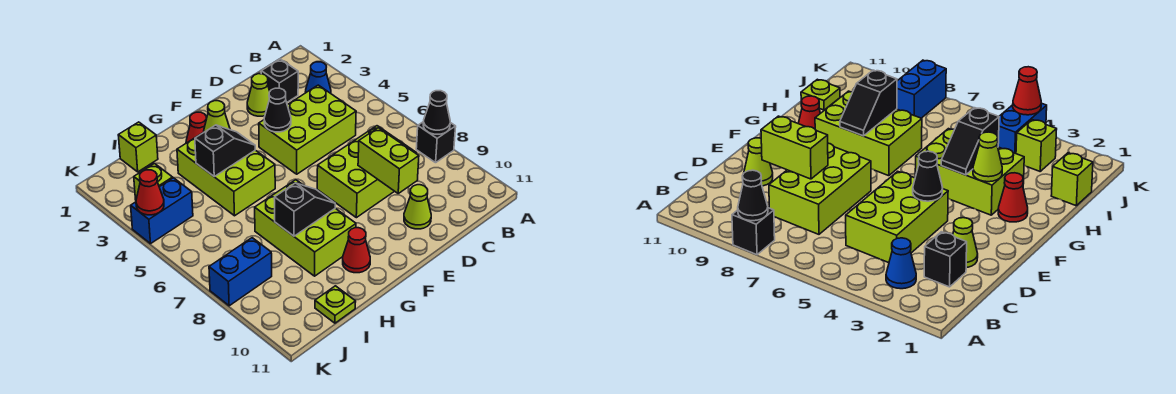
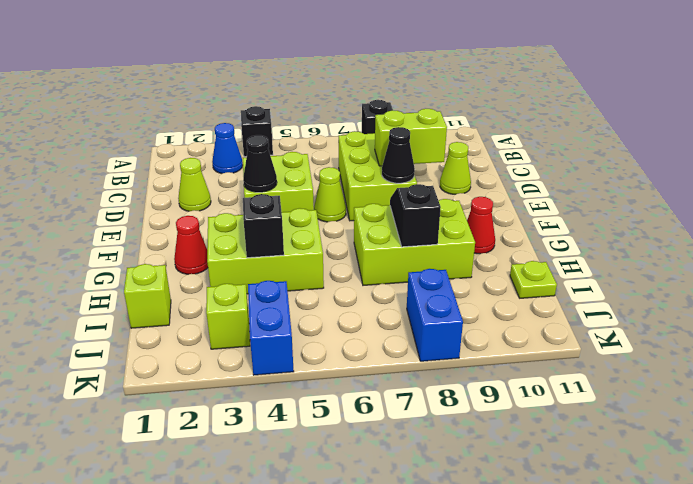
black cone A8 level 2 -> black cone E8 level 2
black brick C2 level 1 -> black brick A4 level 1
lime brick C4:E5 level 1 -> lime brick D4:E5 level 1
lime cone G3 level 2 -> lime cone E6 level 1
red cone K4 level 2 -> none

